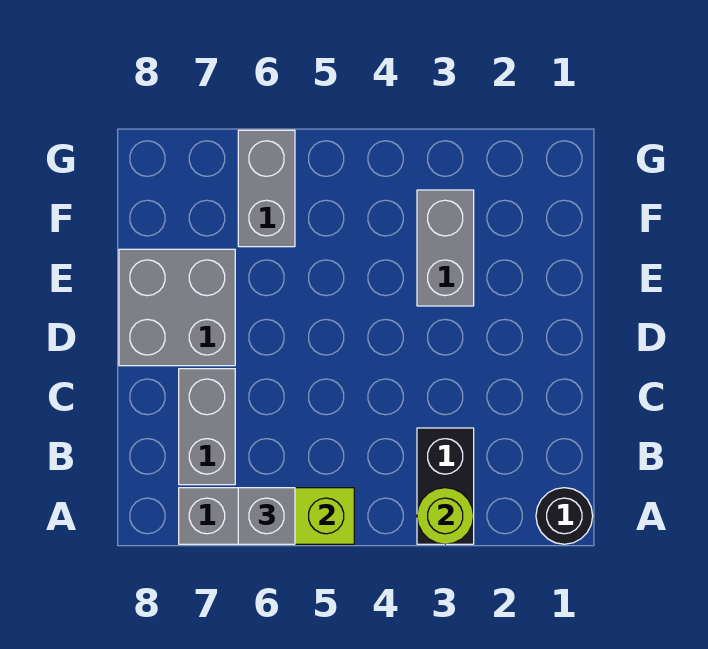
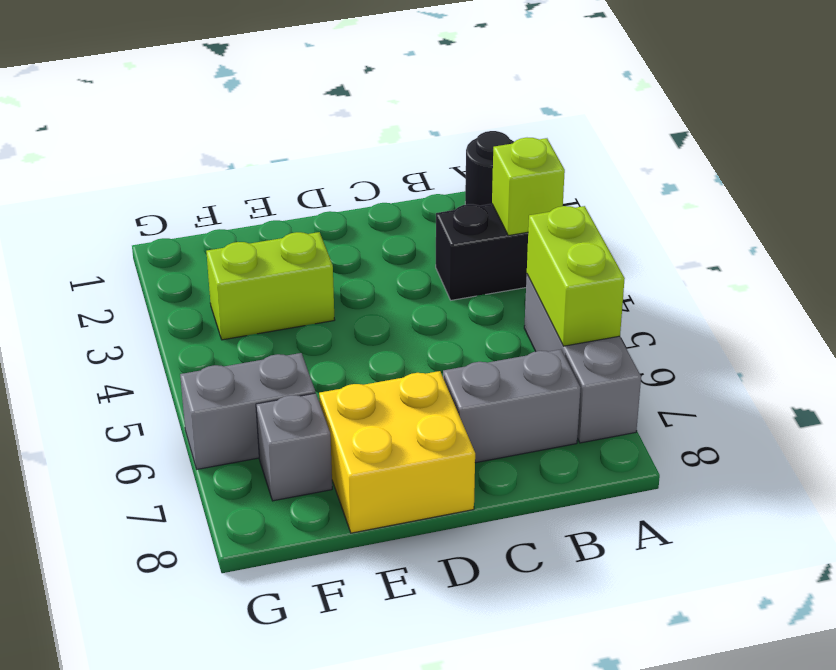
lime round brick A3 level 2 -> lime brick A3 level 2
grey brick A6 level 3 -> grey brick F7 level 1
grey brick D7:E8 level 1 -> yellow brick D7:E8 level 1
grey brick E3:F3 level 1 -> lime brick E3:F3 level 1

